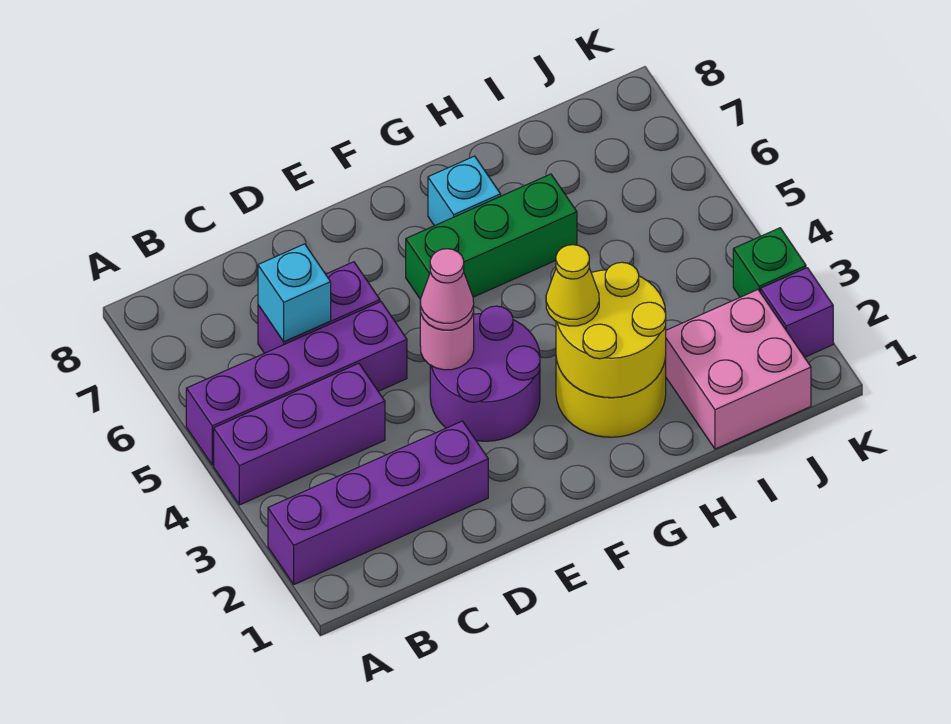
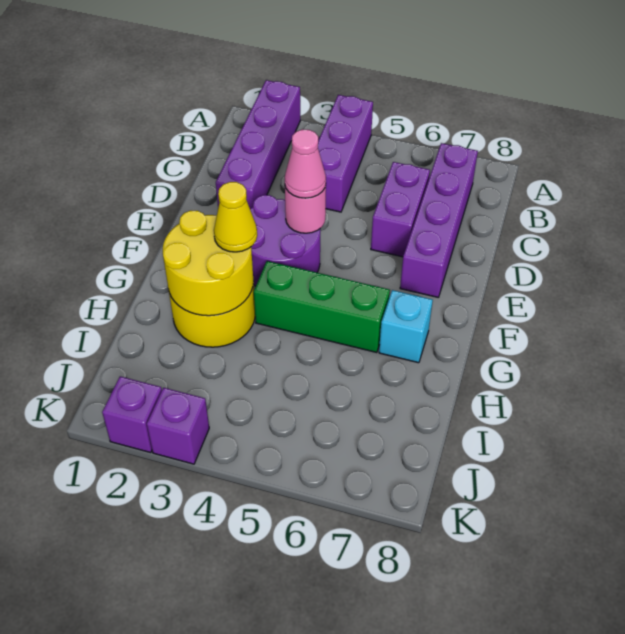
purple brick A5:D5 level 1 -> purple brick B7:E7 level 1
cyan brick C6 level 2 -> none
green brick F6:H6 level 1 -> green brick G4:G6 level 1
pink brick I1:J2 level 1 -> none
green brick K3 level 1 -> purple brick K3 level 1

